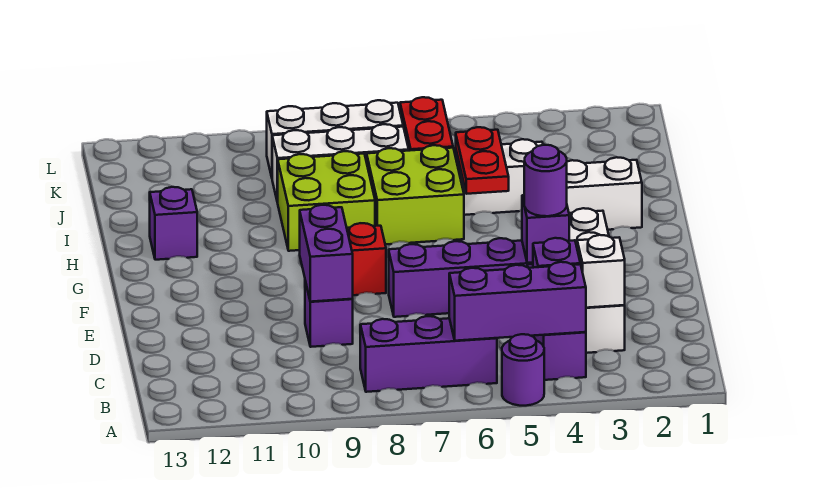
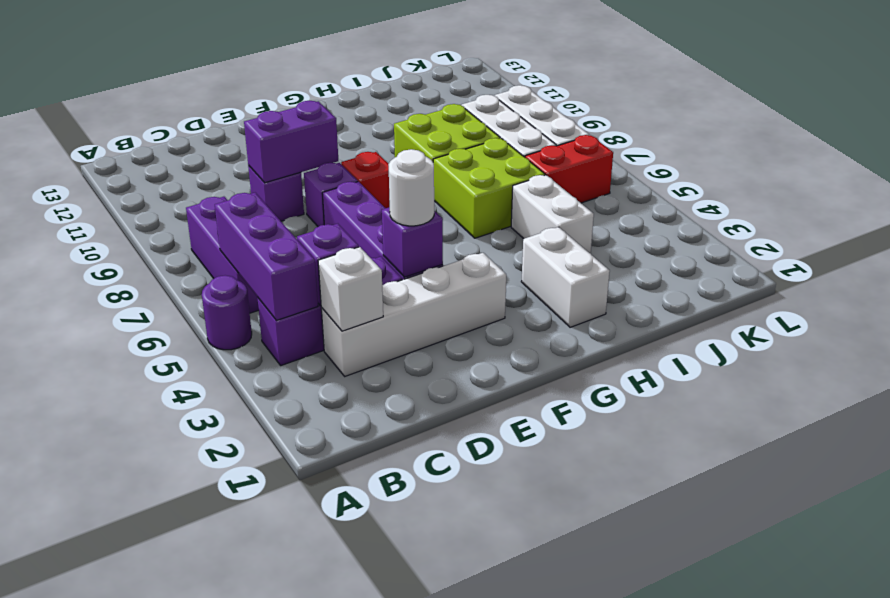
purple round brick E4 level 3 -> white round brick E4 level 3
red plate H5:I5 level 2 -> none
purple brick H12 level 1 -> purple brick E8 level 1

